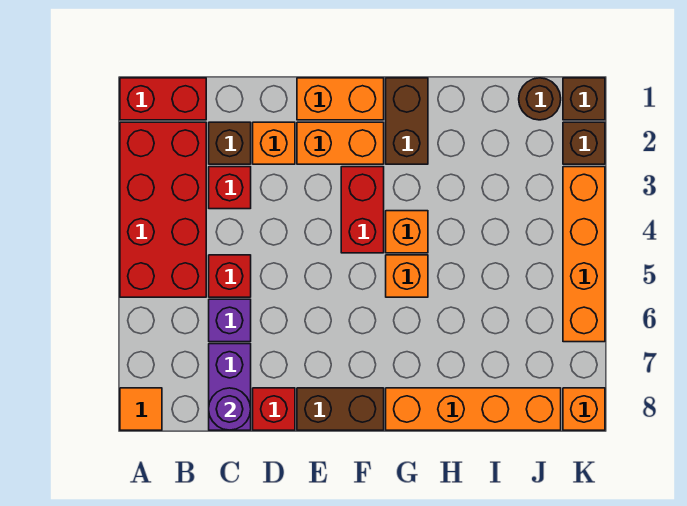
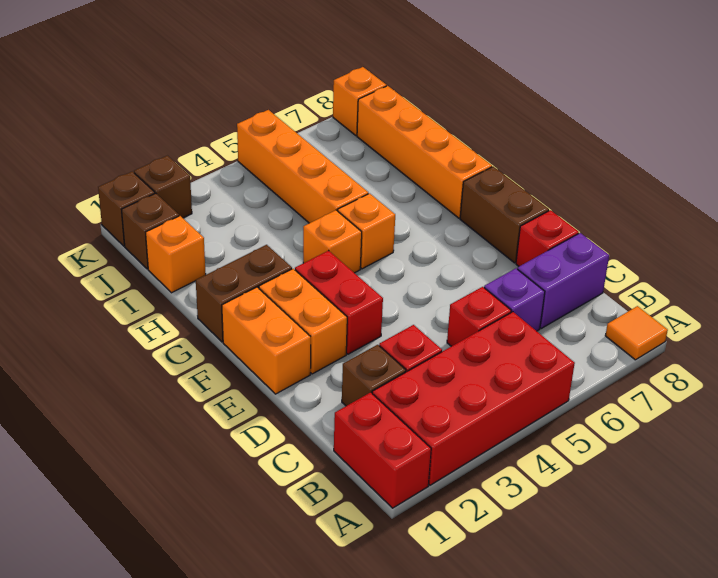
purple round brick C8 level 2 -> none
orange brick D2 level 1 -> orange brick I1 level 1
red brick F3:F4 level 1 -> red brick E3:F3 level 1
brown round brick J1 level 1 -> brown brick J1 level 1
orange brick K3:K6 level 1 -> orange brick H5:K5 level 1

